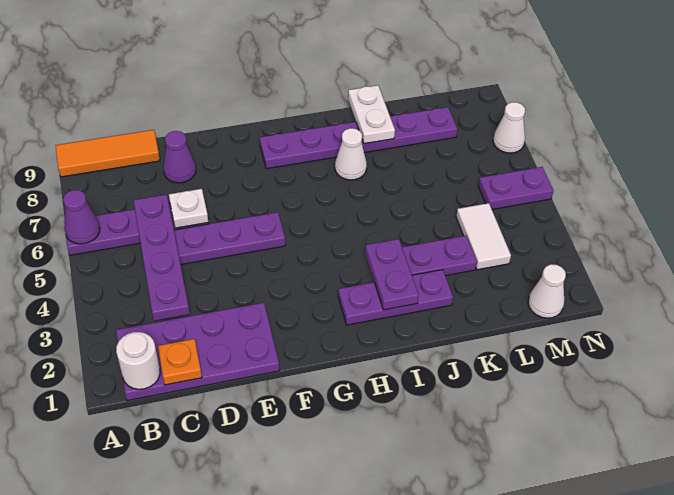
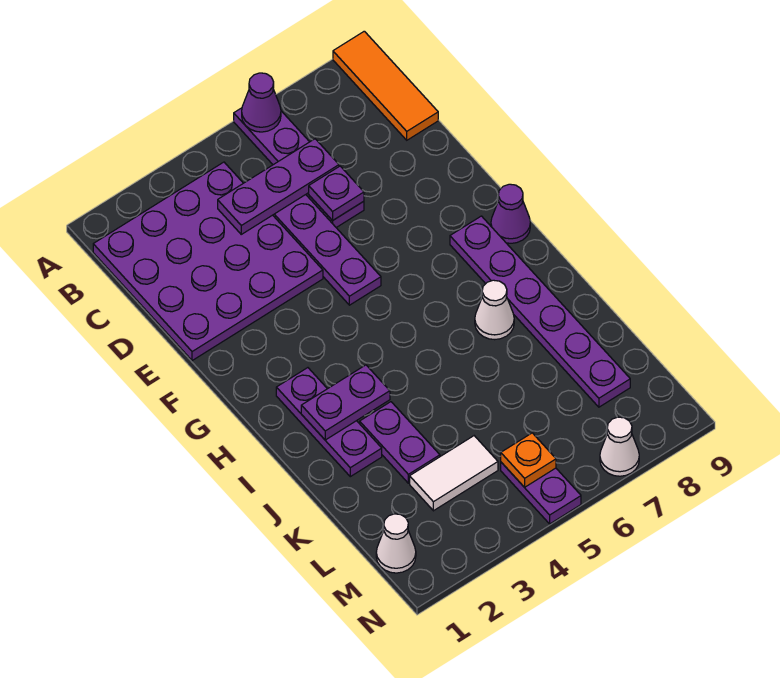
purple plate B1:E2 level 1 -> purple plate B1:E4 level 1
white round brick B1 level 2 -> none
orange plate C1 level 2 -> orange plate M5 level 2
purple plate C3:C6 level 2 -> purple plate C4:C6 level 2
white plate D6 level 2 -> purple plate D6 level 2
purple cone D8 level 1 -> purple cone G9 level 1
white plate J8:J9 level 2 -> none

